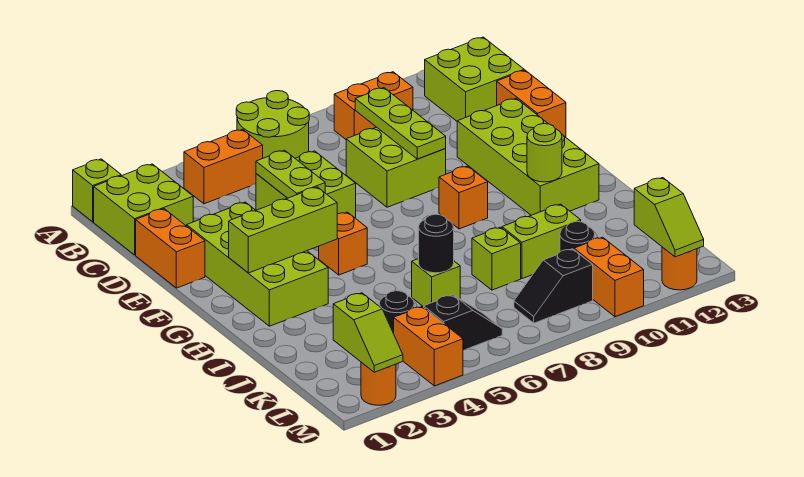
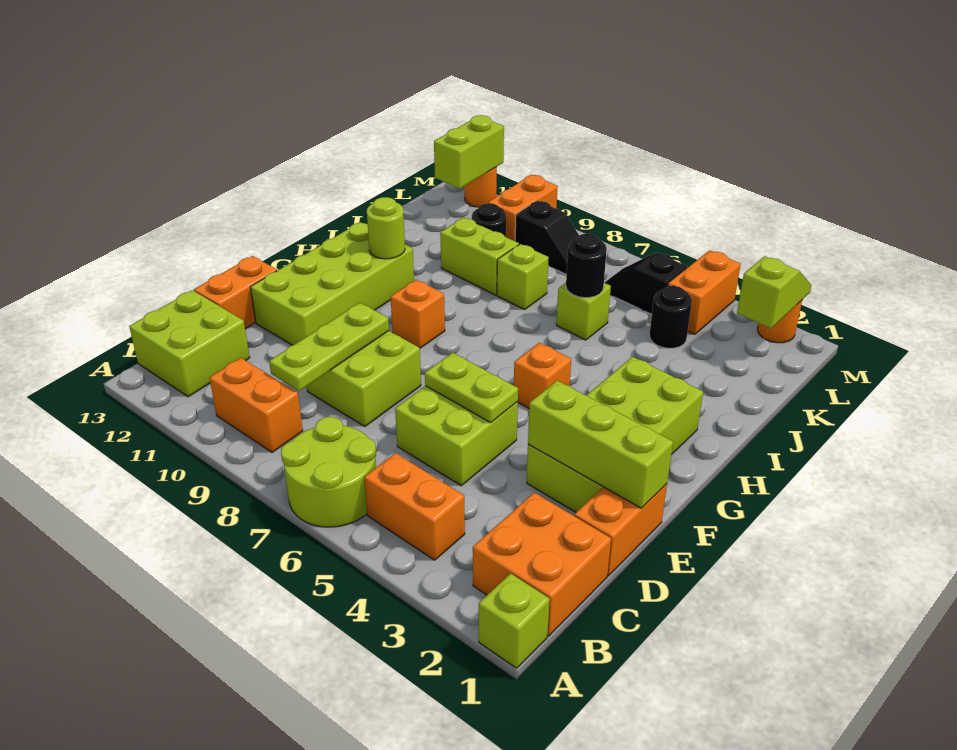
lime brick B1:C2 level 1 -> orange brick B1:C2 level 1
lime plate D5:E5 level 2 -> lime plate E5:E6 level 2
lime brick G2:G4 level 2 -> lime brick E1:E3 level 2
lime slope L12:M12 level 2 top L -> lime brick L12:M12 level 2

